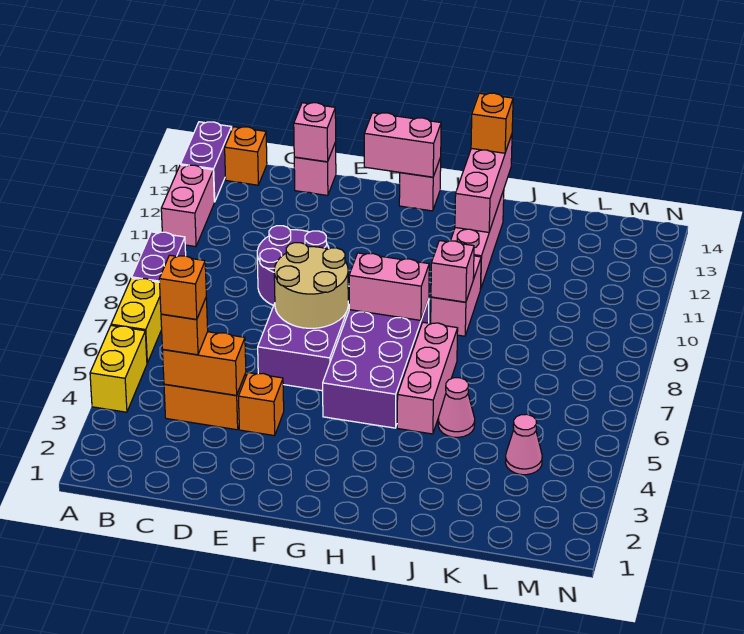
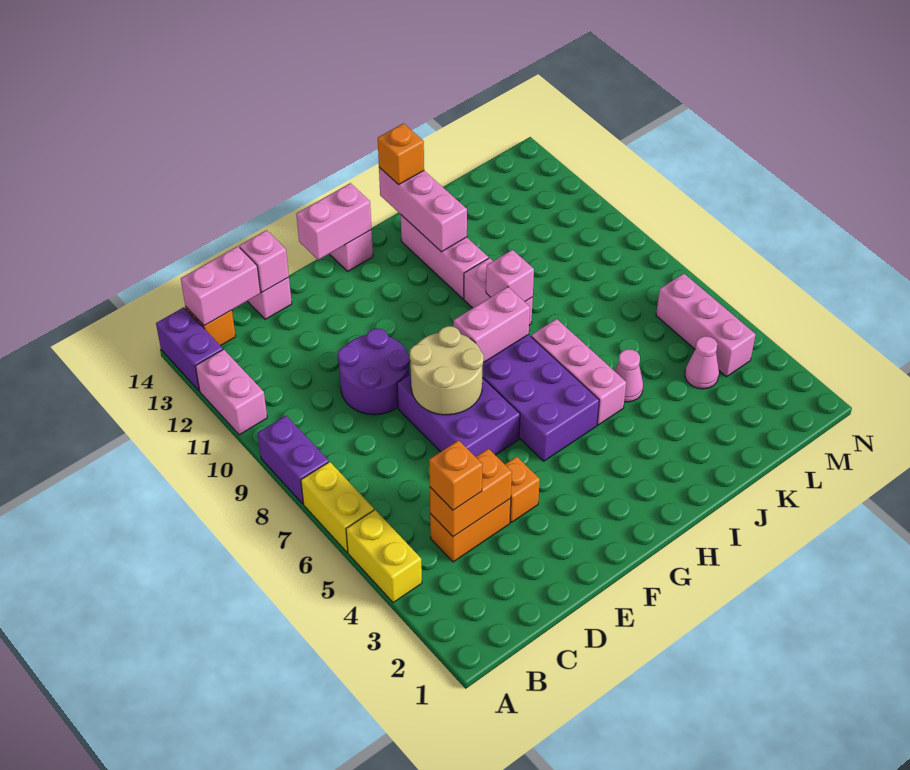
none -> pink brick B14:C14 level 2
orange brick C4 level 4 -> none
none -> pink brick M4:M6 level 1

